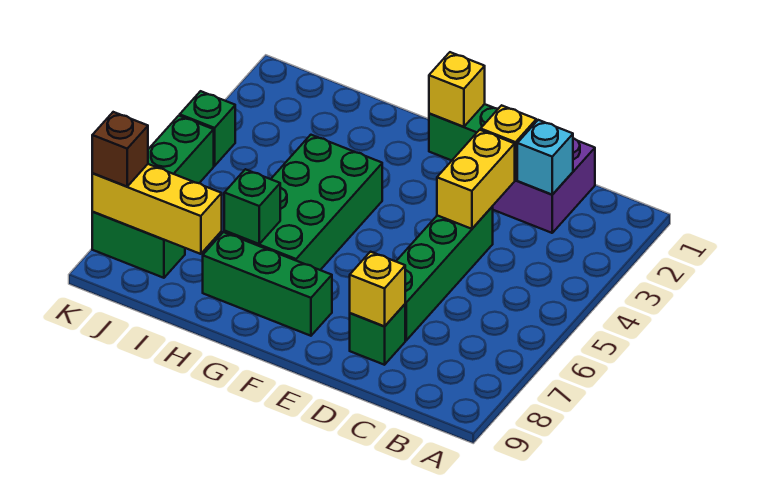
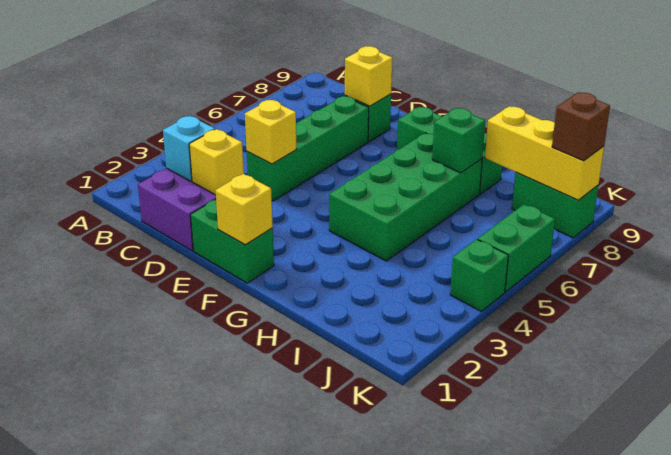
yellow brick D3:D4 level 2 -> yellow brick D4 level 2

